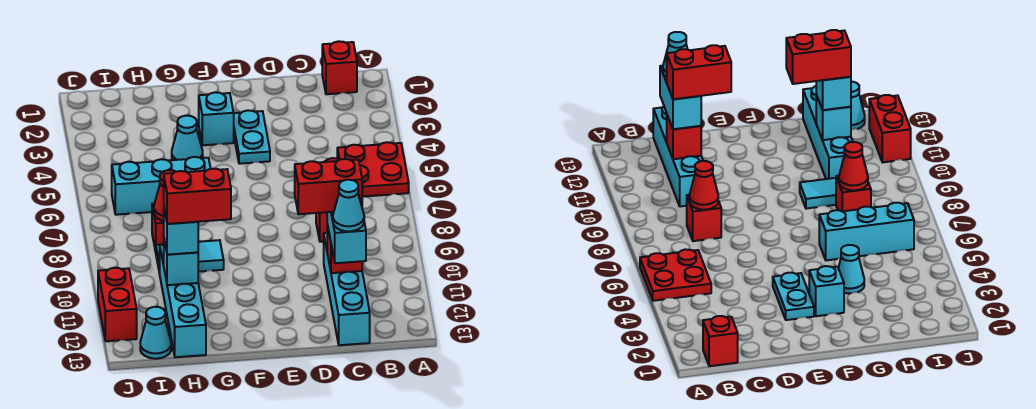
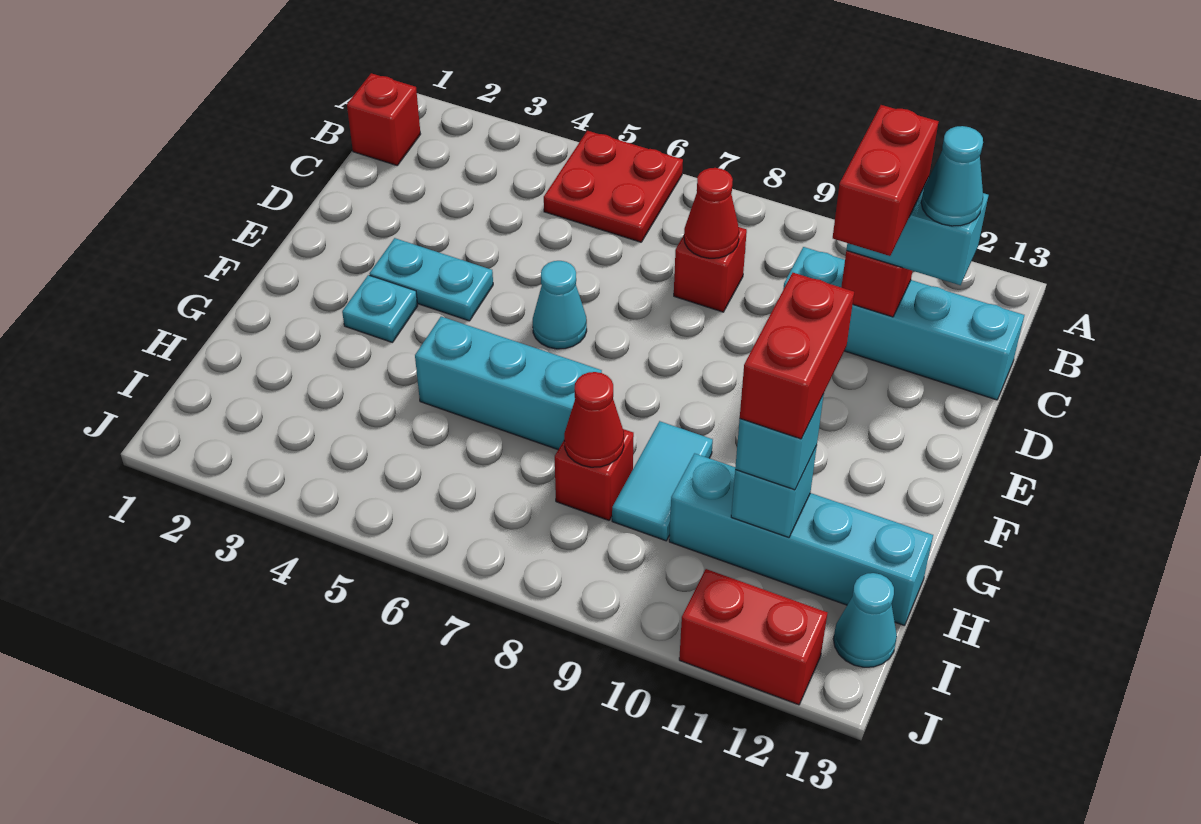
cyan brick F3 level 1 -> cyan plate F3 level 1
cyan cone G4 level 1 -> cyan cone E6 level 1
cyan brick G6:I6 level 1 -> cyan brick G5:G7 level 1

